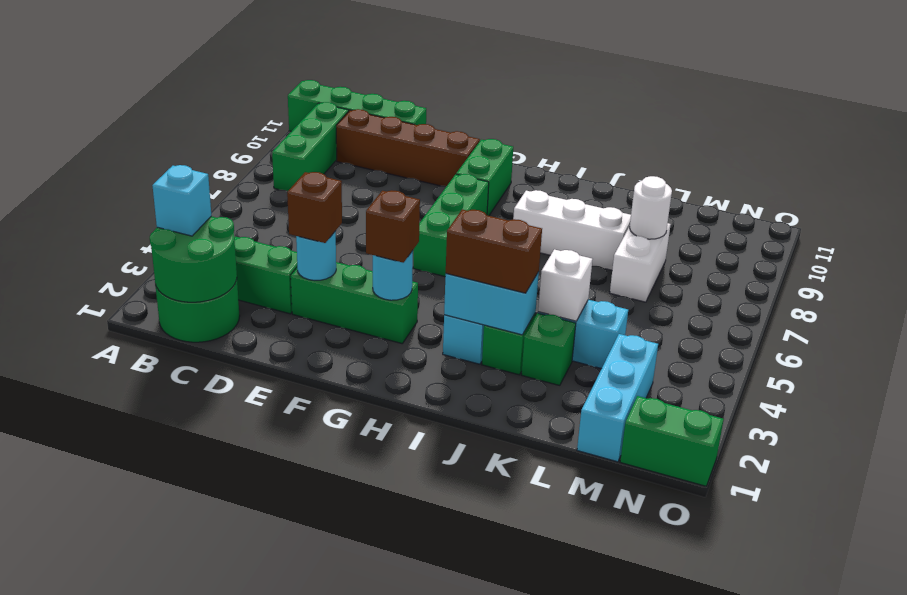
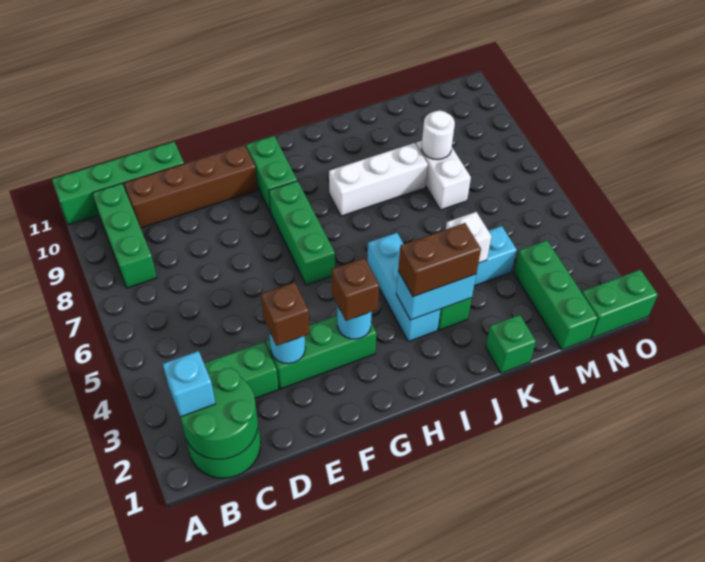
green brick K3 level 1 -> green brick K1 level 1
cyan brick M1:M3 level 1 -> green brick M1:M3 level 1

